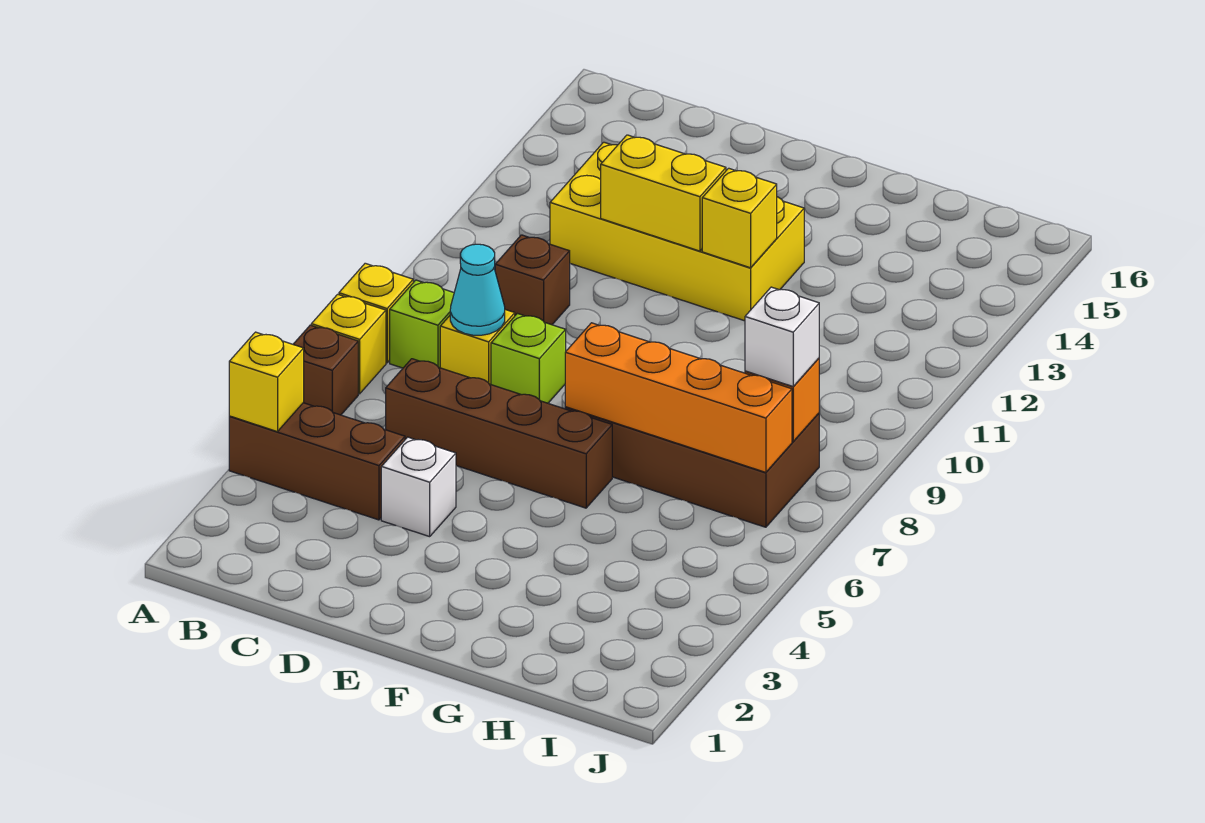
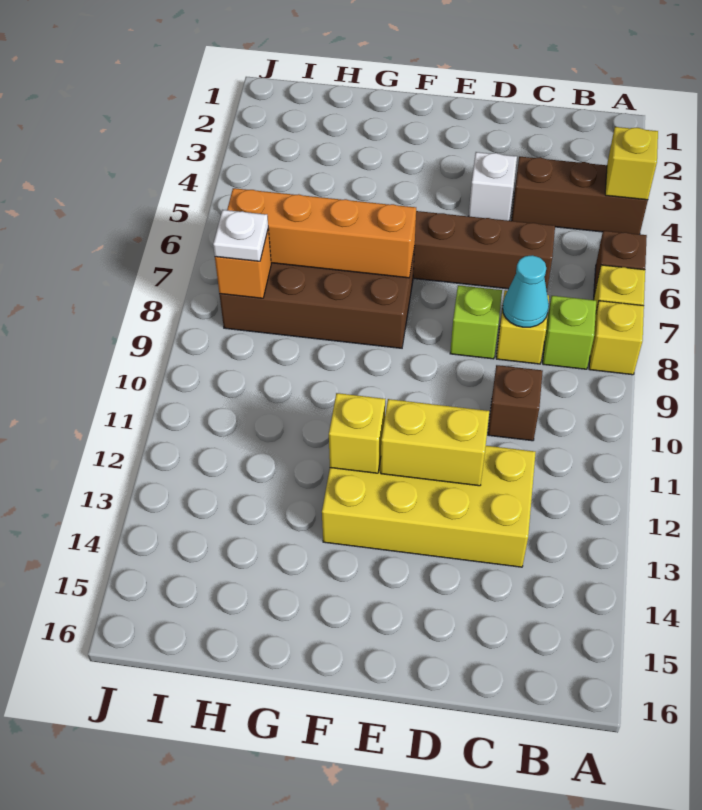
white brick I8 level 3 -> white plate I8 level 3

